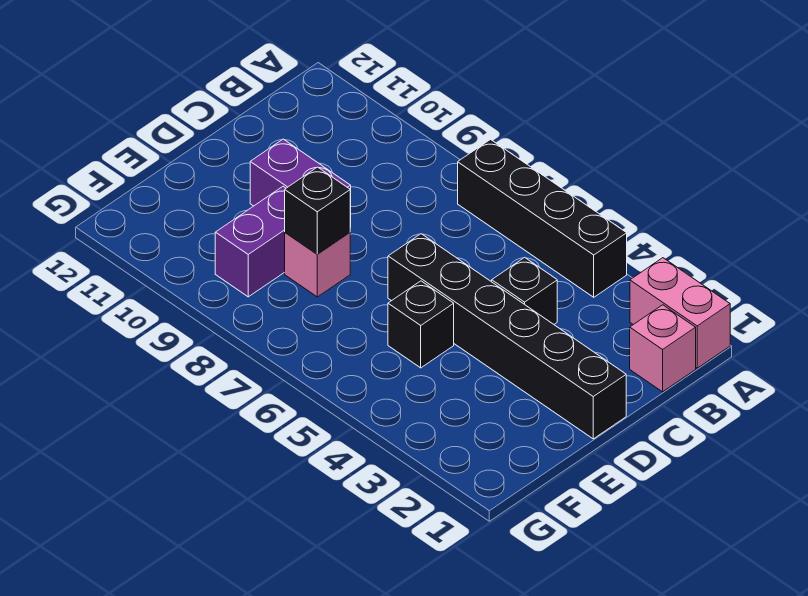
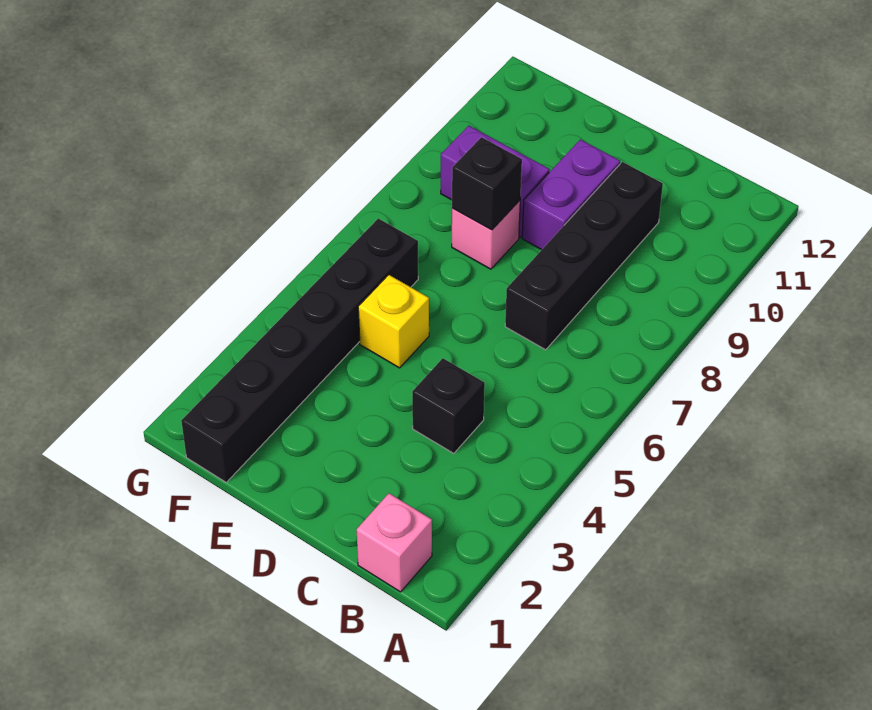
pink brick A1:A2 level 1 -> none
black brick A4:A7 level 1 -> black brick C7:C10 level 1
black brick D1:D6 level 1 -> black brick F1:F6 level 1
black brick E5 level 1 -> yellow brick E5 level 1

